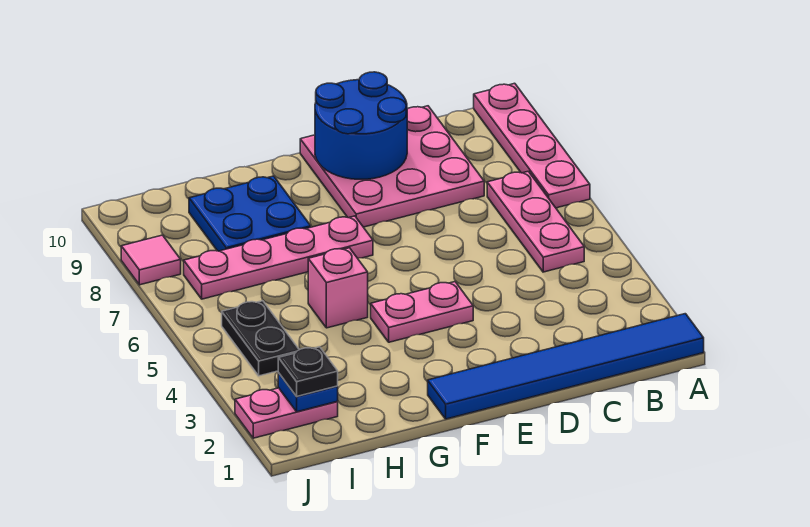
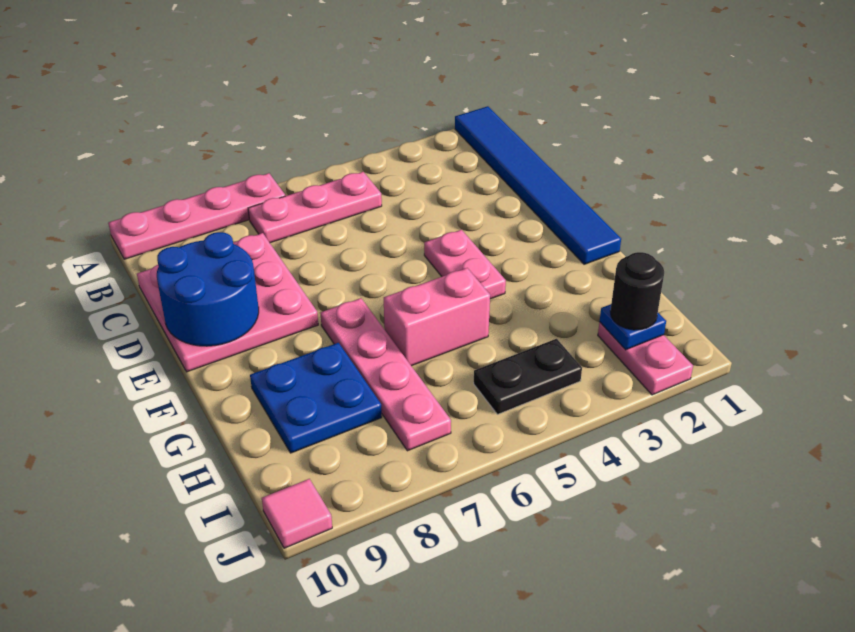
pink brick G5 level 1 -> pink brick G5:G6 level 1
black plate I2 level 3 -> black round brick I2 level 3
pink tile J8 level 1 -> pink tile J10 level 1

